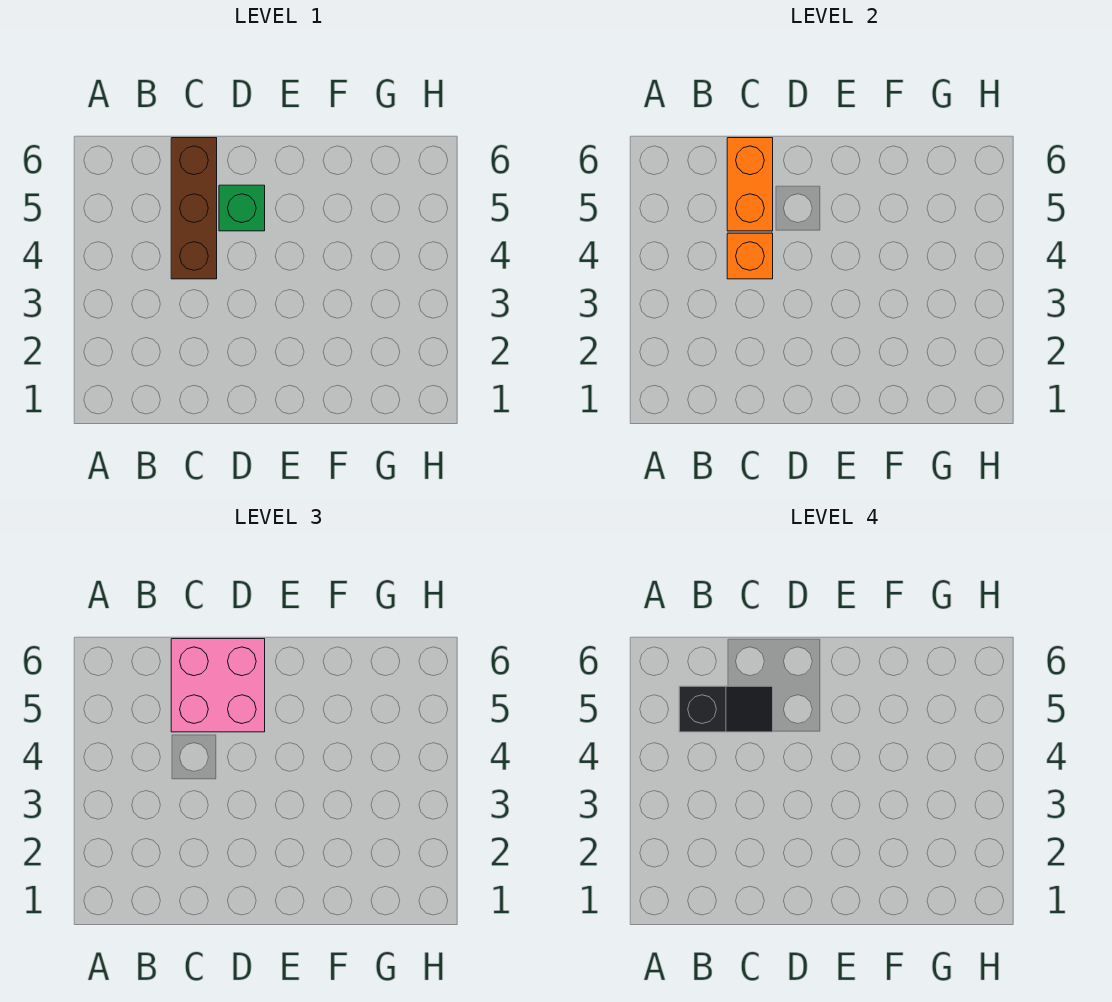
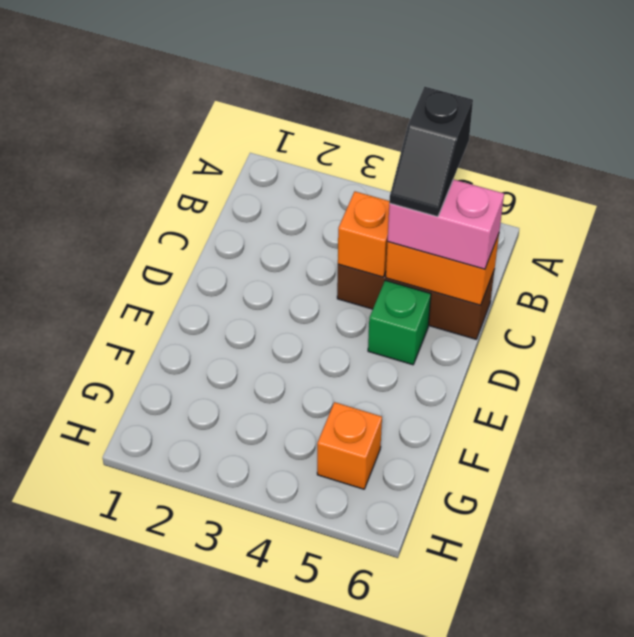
pink brick C5:D6 level 3 -> pink brick C5:C6 level 3
none -> orange brick G5 level 1

